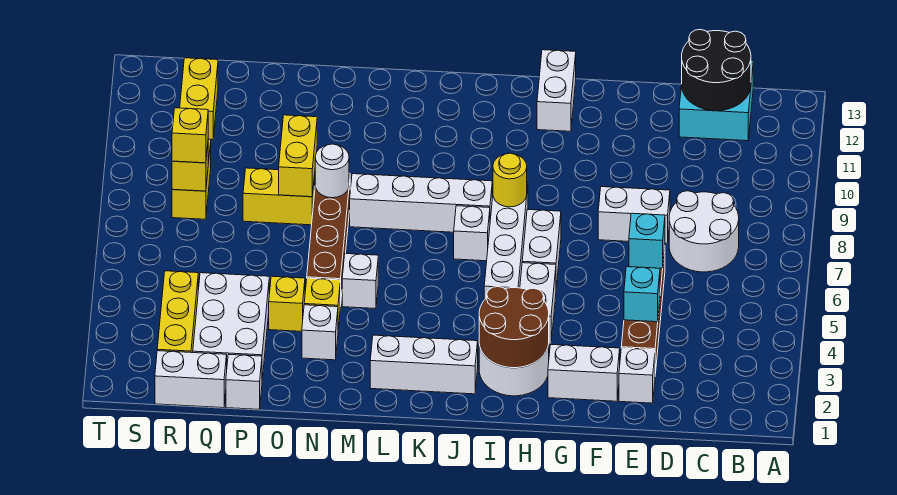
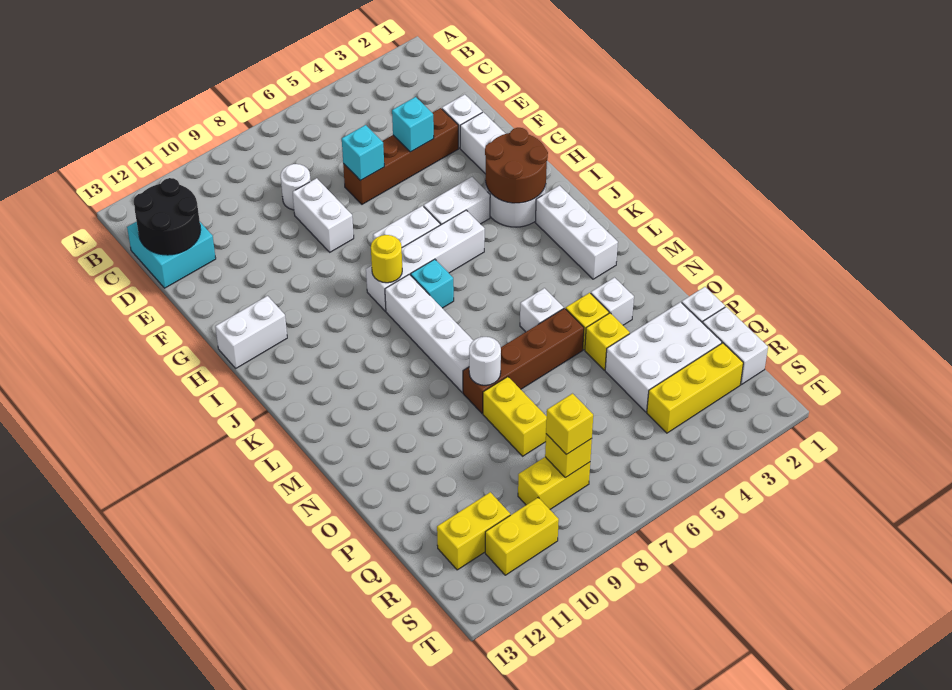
white round brick C7:D8 level 1 -> white round brick D8 level 1
white brick J7 level 1 -> cyan brick J7 level 1
yellow brick O8:O9 level 2 -> yellow brick S10:S11 level 1

